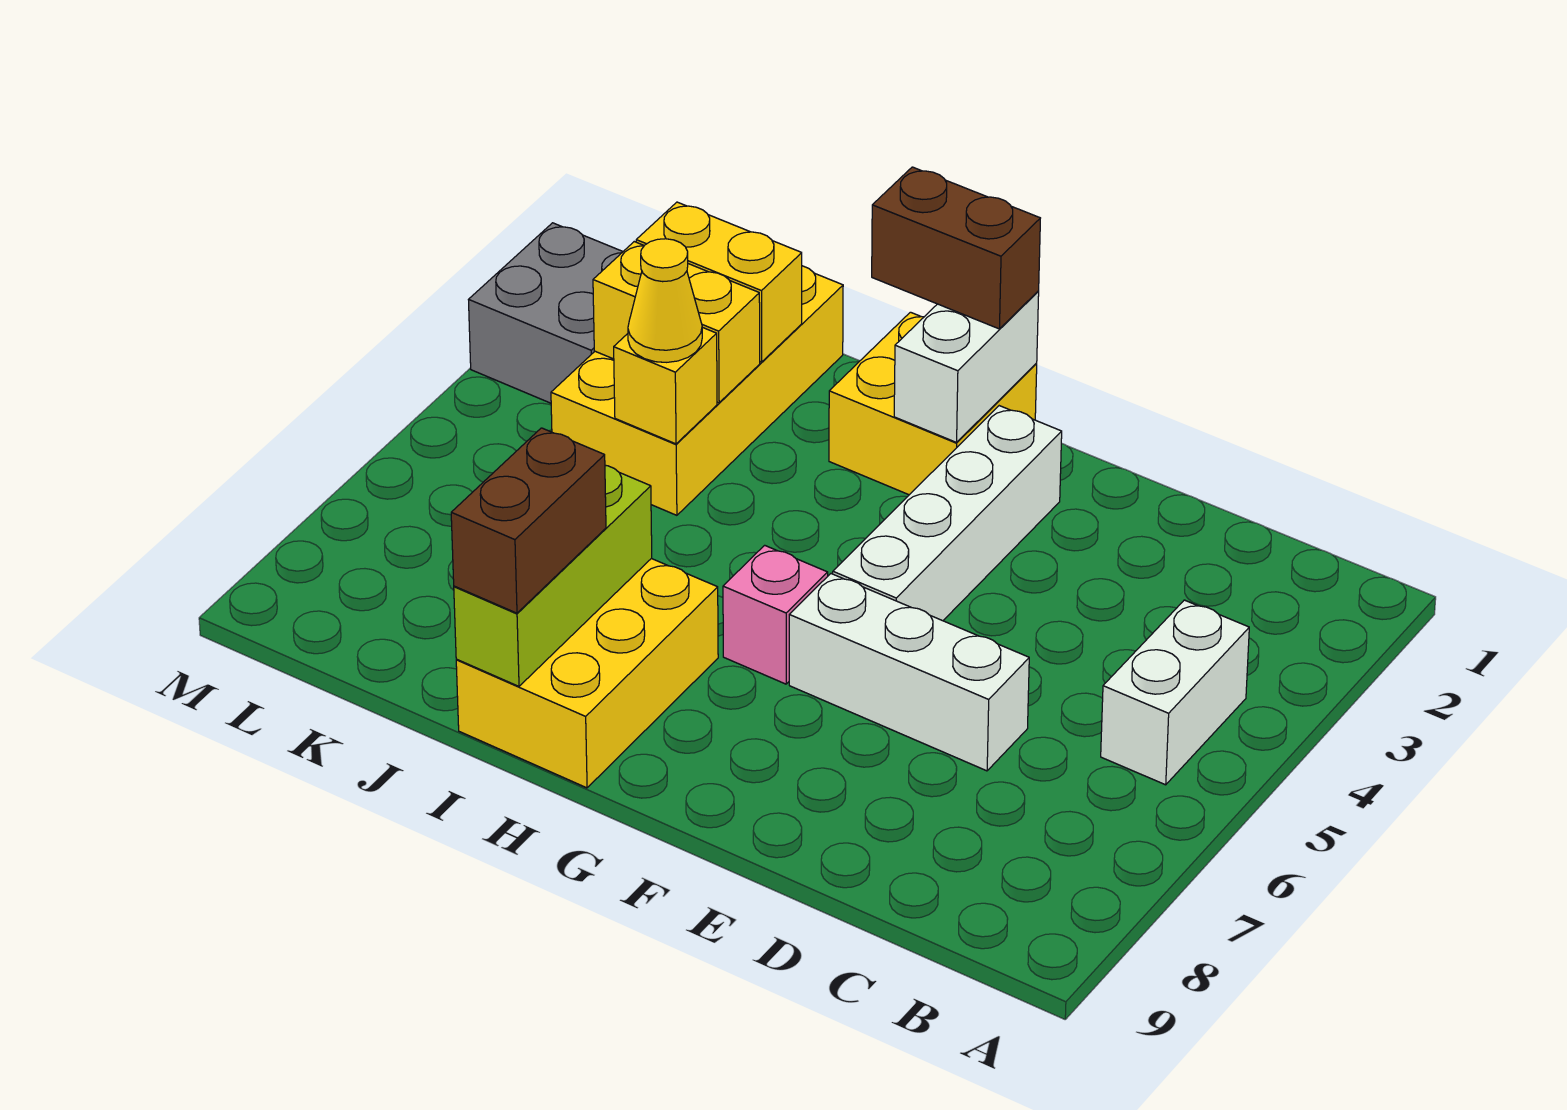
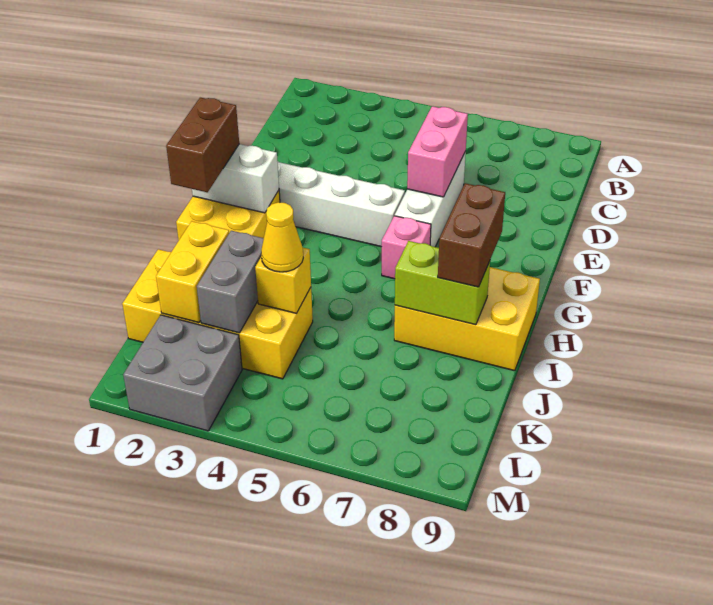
white brick B4:B5 level 1 -> none
none -> pink brick D6:E6 level 2
lime brick I7:I9 level 2 -> lime brick I7:I8 level 2
brown brick I8:I9 level 3 -> brown brick H8:I8 level 3
yellow brick J3:K3 level 2 -> grey brick J3:K3 level 2

